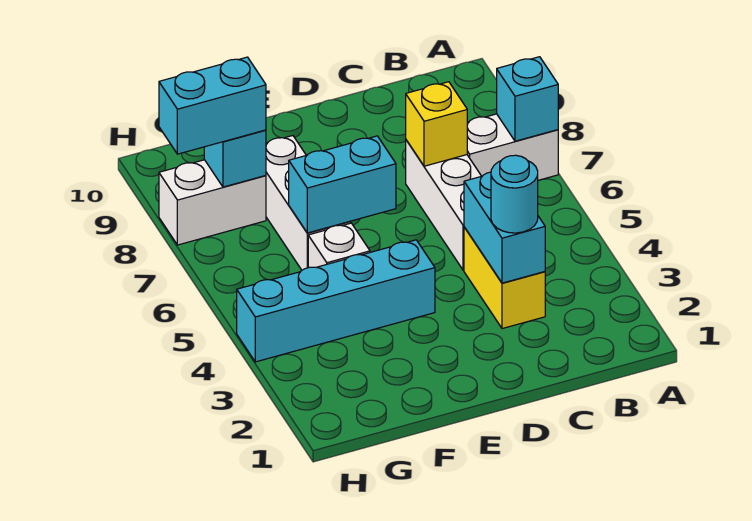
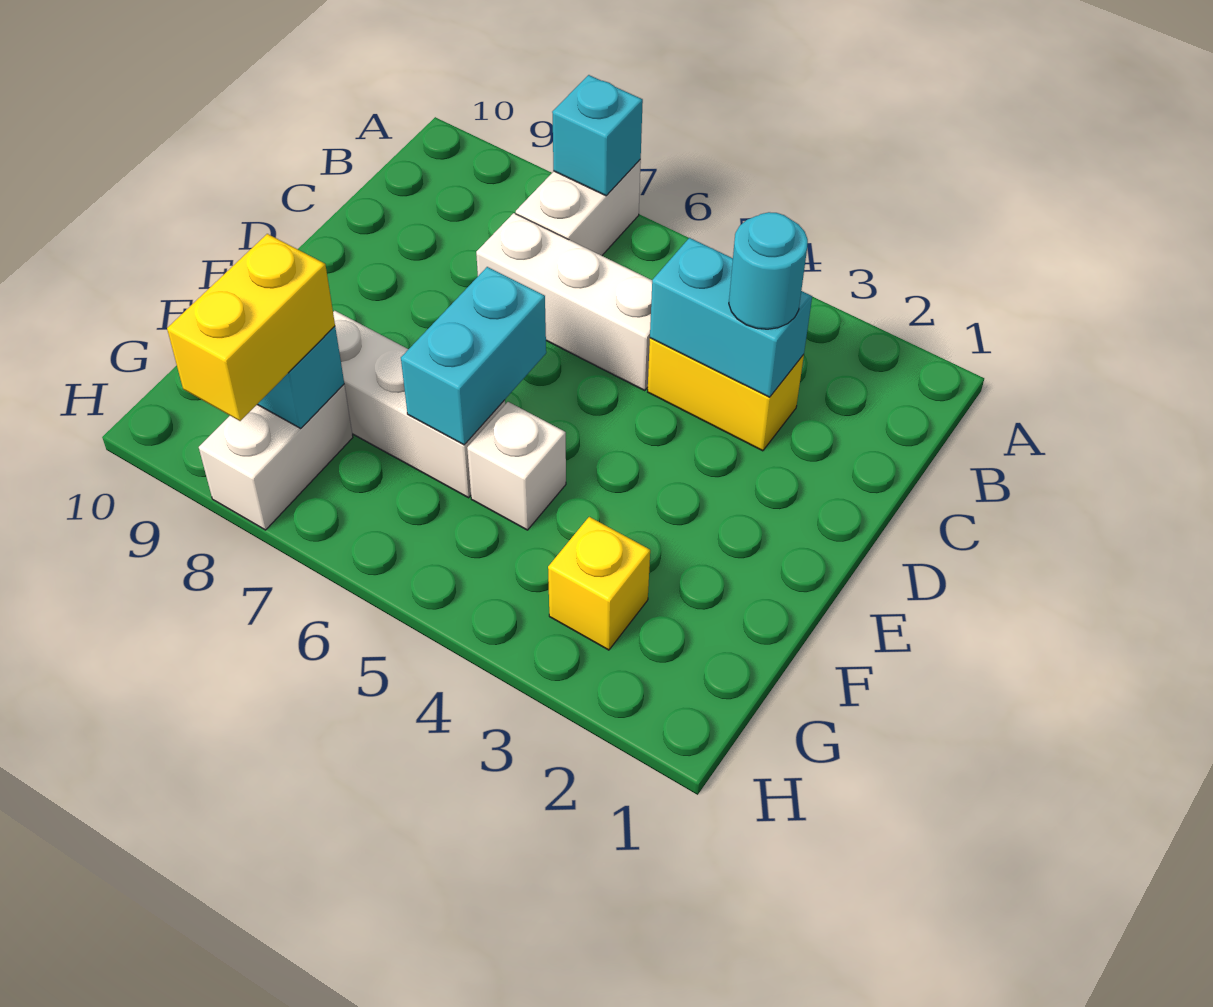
yellow brick C7 level 2 -> yellow brick G3 level 1
cyan brick E4:H4 level 1 -> none
cyan brick G8:H8 level 3 -> yellow brick G8:H8 level 3

